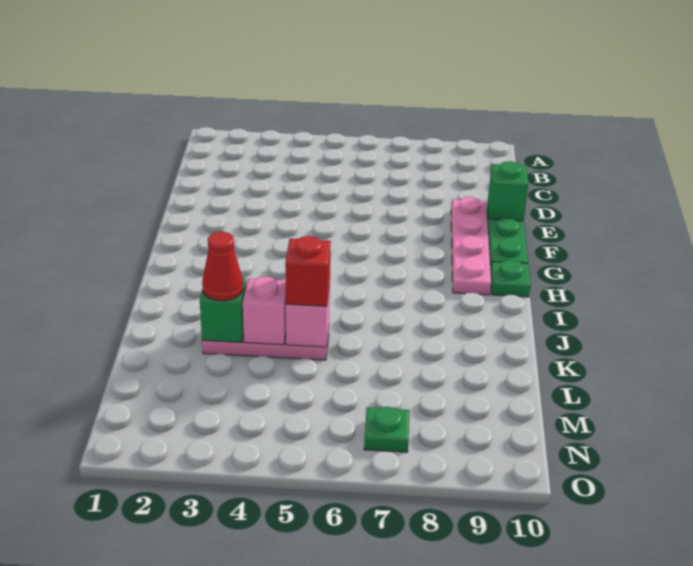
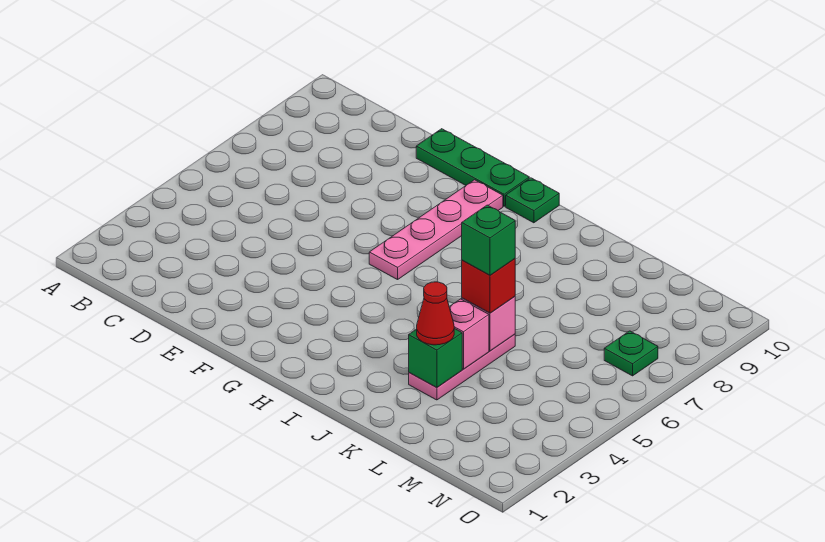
pink plate E9:H9 level 1 -> pink plate G6:G9 level 1
green brick E10 level 2 -> green brick K5 level 4

